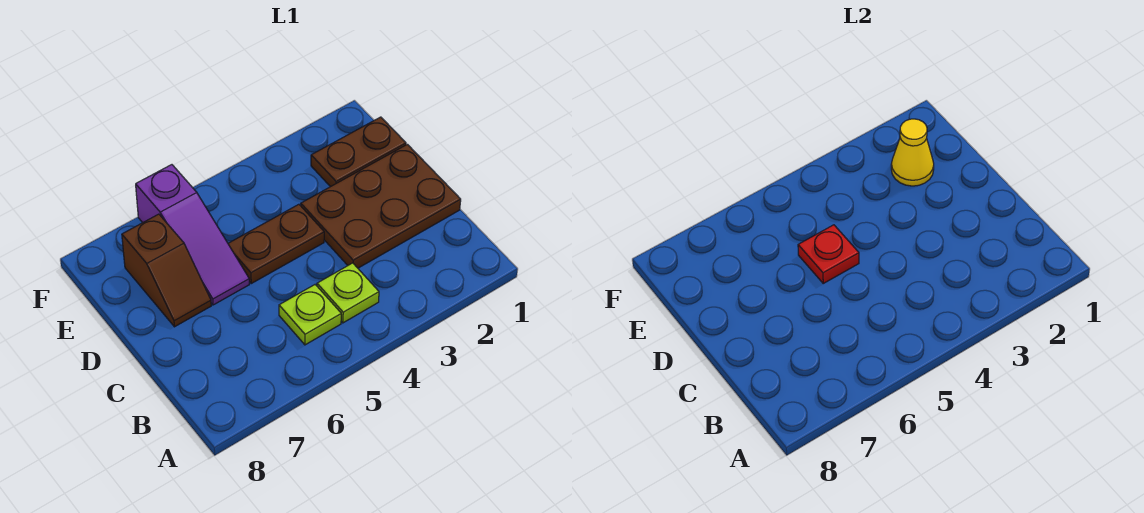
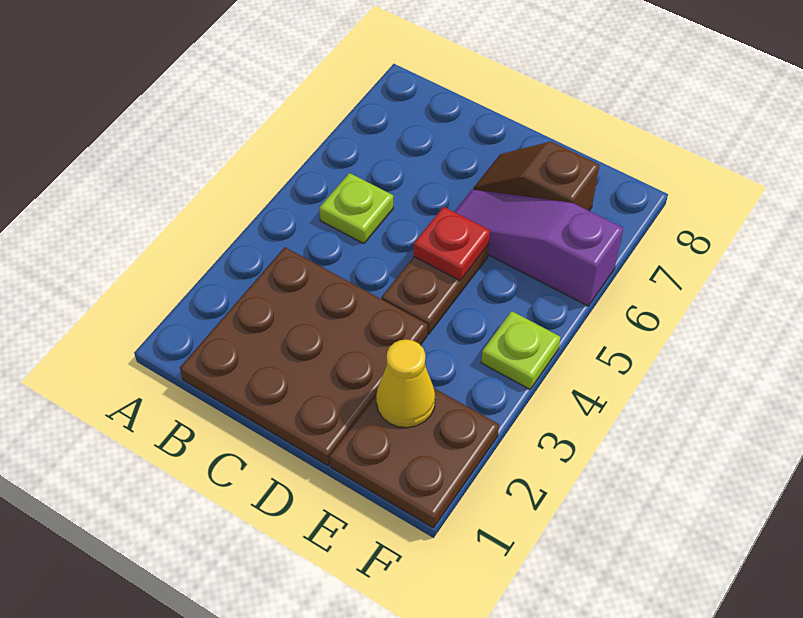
lime plate B4 level 1 -> lime plate F4 level 1
brown plate C1:D3 level 1 -> brown plate B1:D3 level 1
brown plate E1:E2 level 1 -> brown plate E1:F2 level 1

